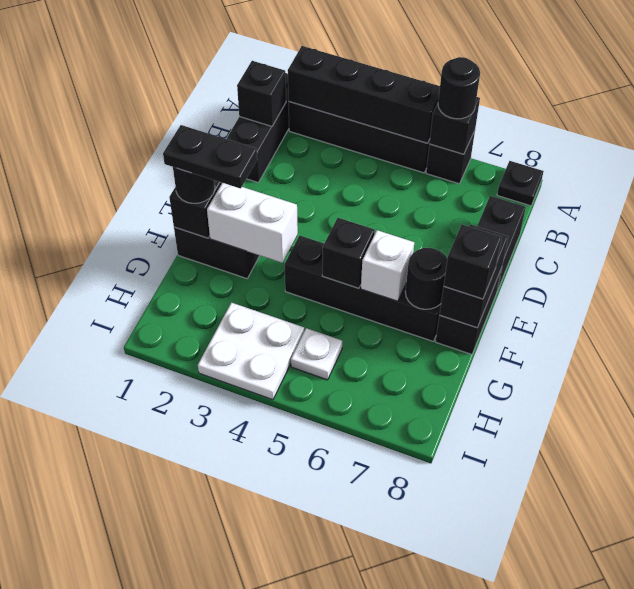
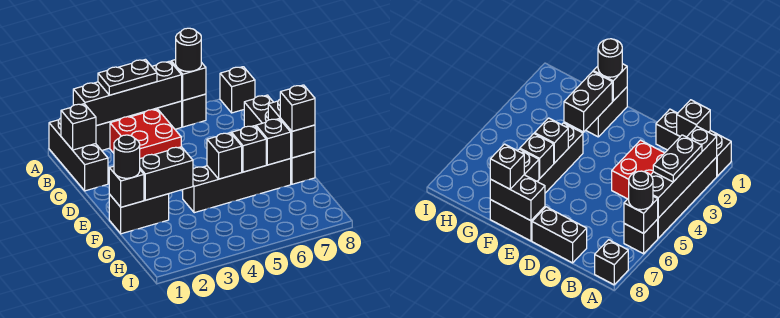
black plate A8 level 1 -> black brick A8 level 1
none -> red brick B3:C4 level 1
black plate F1:F2 level 4 -> black plate A3:A4 level 3
white brick F2:F3 level 2 -> black brick F2:F3 level 2
white brick F6 level 2 -> black brick F6 level 2
black round brick F7 level 2 -> black brick F7 level 2
white plate H3:I4 level 1 -> none
white plate H5 level 1 -> none

